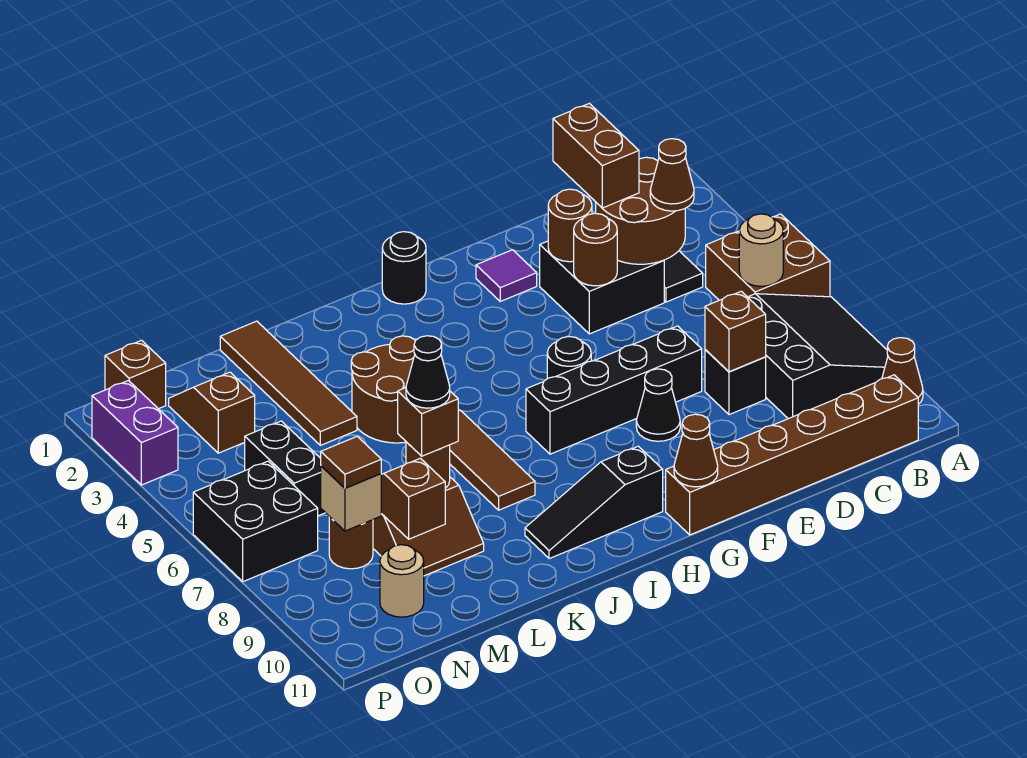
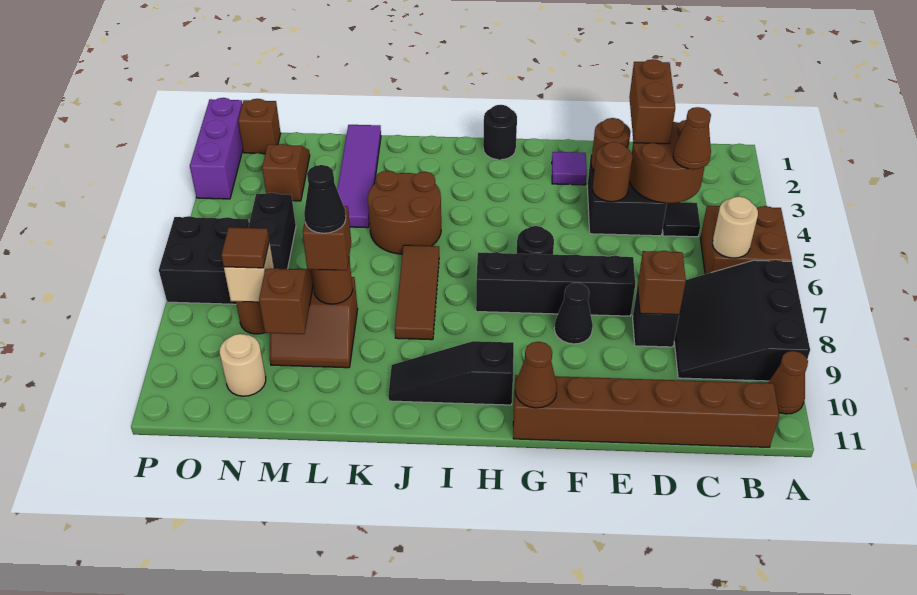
black slope A7:C9 level 1 top C -> black slope A7:C9 level 1 top A
brown tile L1:L4 level 1 -> purple tile L1:L4 level 1
purple brick P2:P3 level 1 -> purple brick P1:P3 level 1

